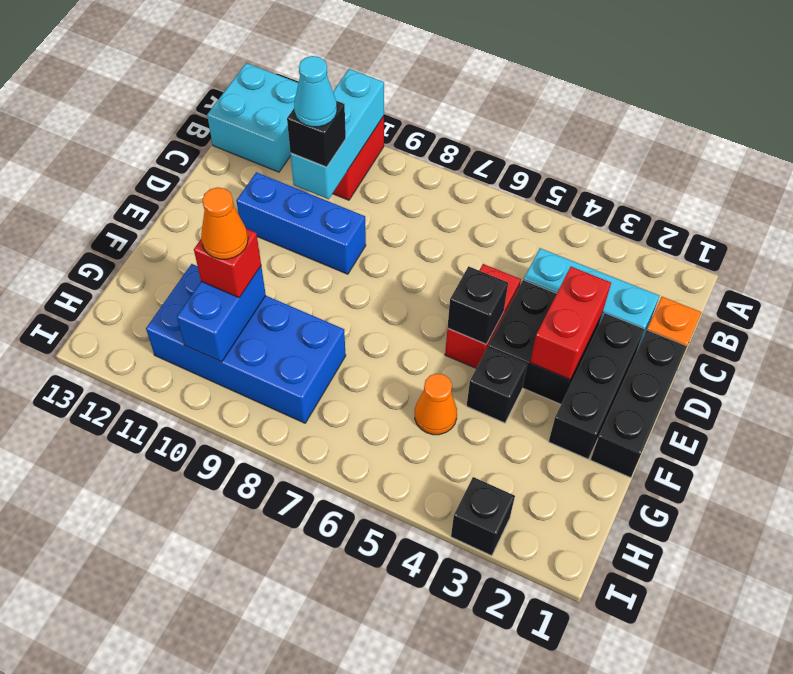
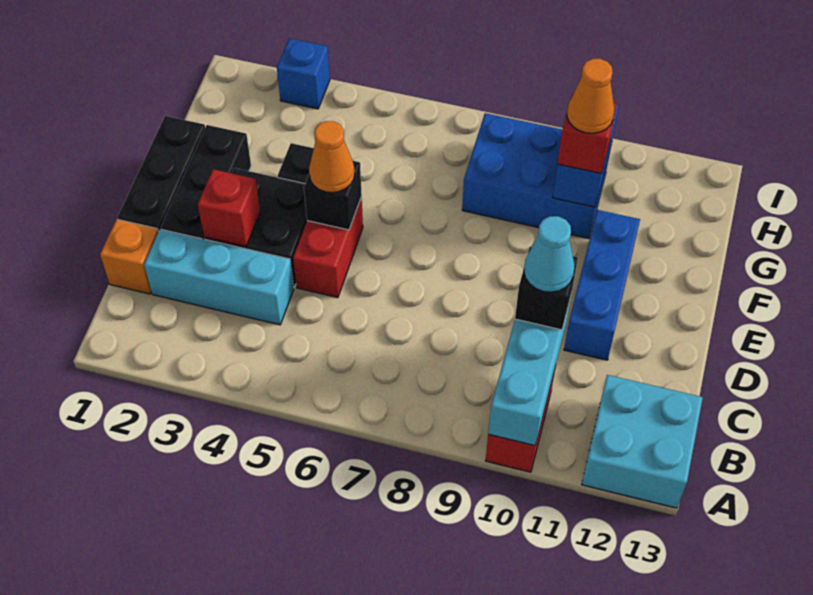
red brick D3:E3 level 2 -> red brick D3 level 2
blue brick D9:D11 level 1 -> blue brick D11:F11 level 1
orange cone G5 level 1 -> orange cone E5 level 3
blue brick G8:H11 level 1 -> blue brick G8:H10 level 1
black brick I3 level 1 -> blue brick I3 level 1

